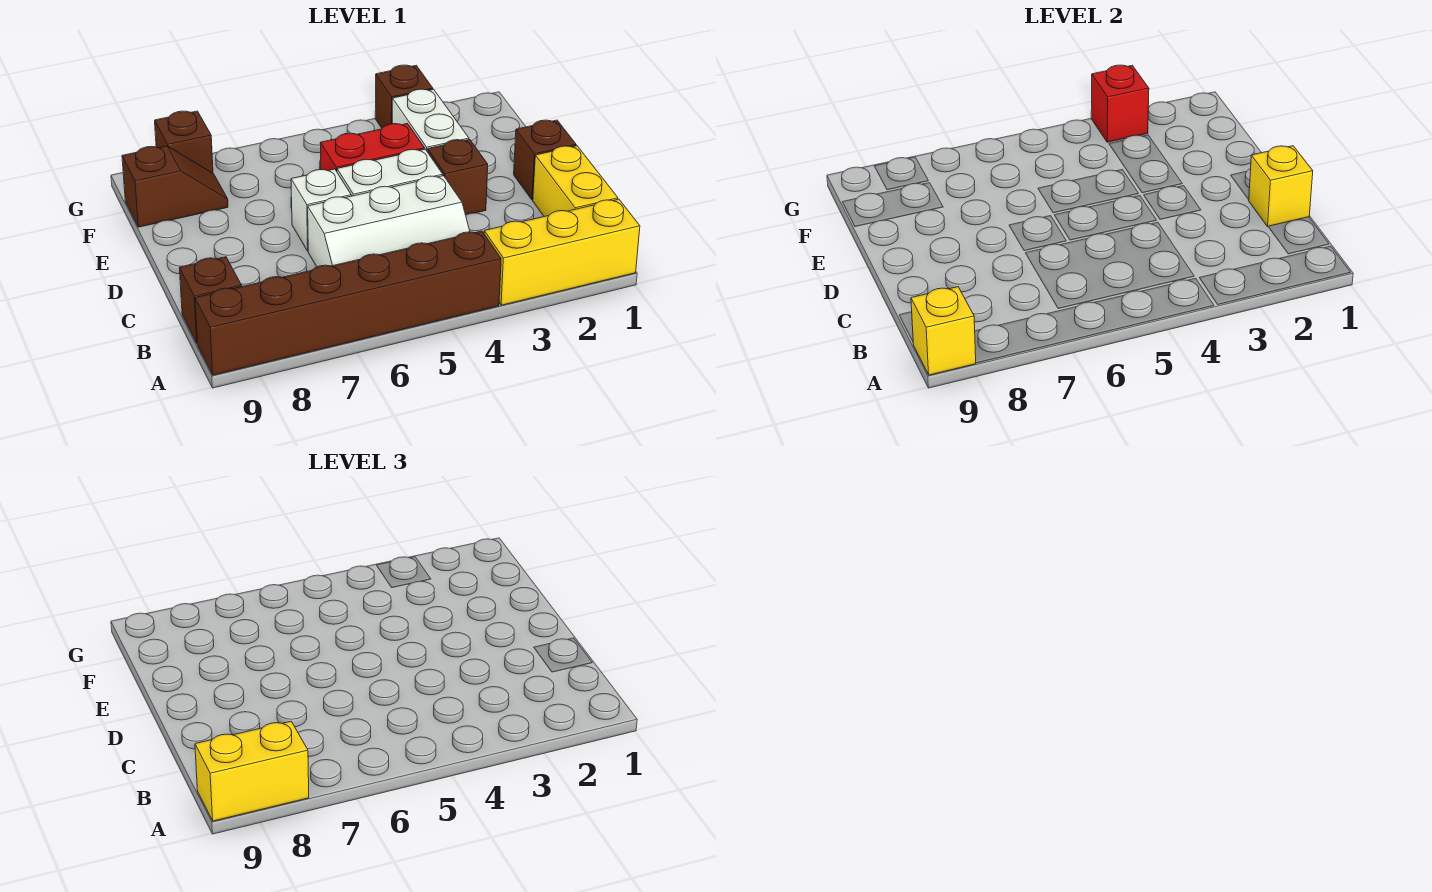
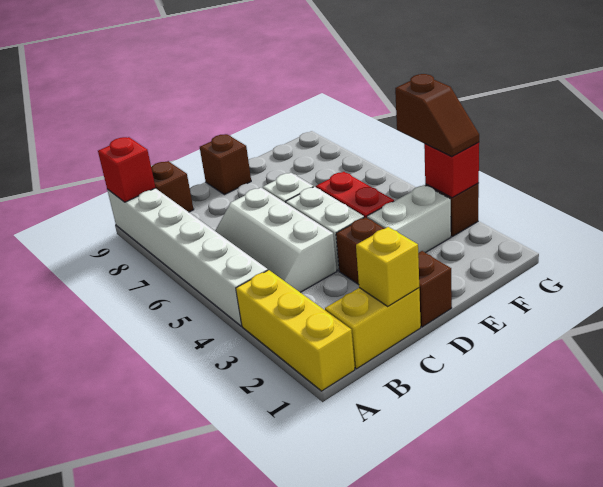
brown brick A4:A9 level 1 -> white brick A4:A9 level 1
yellow brick A8:A9 level 3 -> none
yellow brick A9 level 2 -> red brick A9 level 2
brown slope F8:F9 level 1 top 9 -> brown slope G3:G4 level 3 top 4
brown brick G8 level 1 -> brown brick D9 level 1

